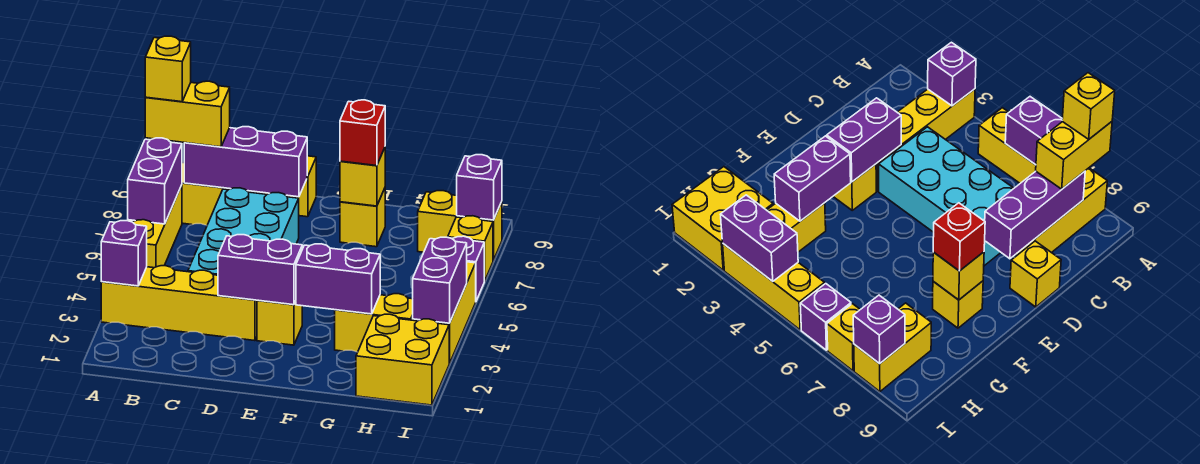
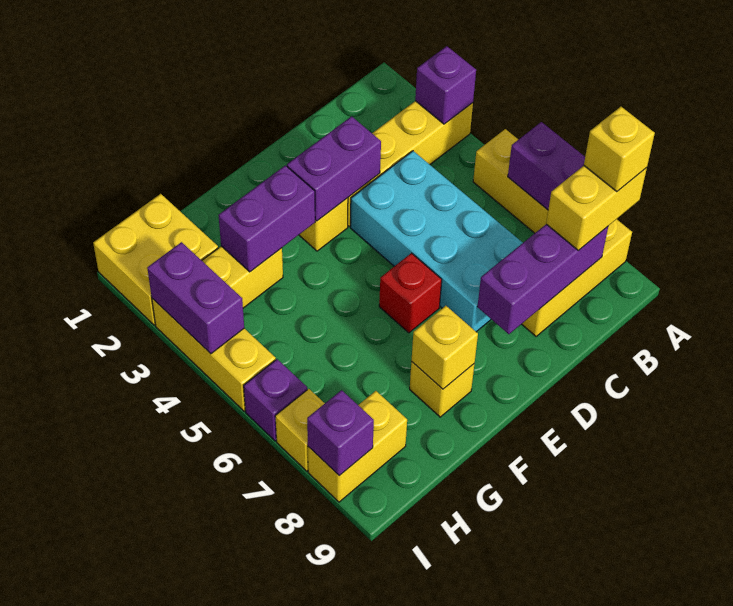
yellow brick D9 level 1 -> none
red brick F8 level 3 -> red brick E6 level 1

